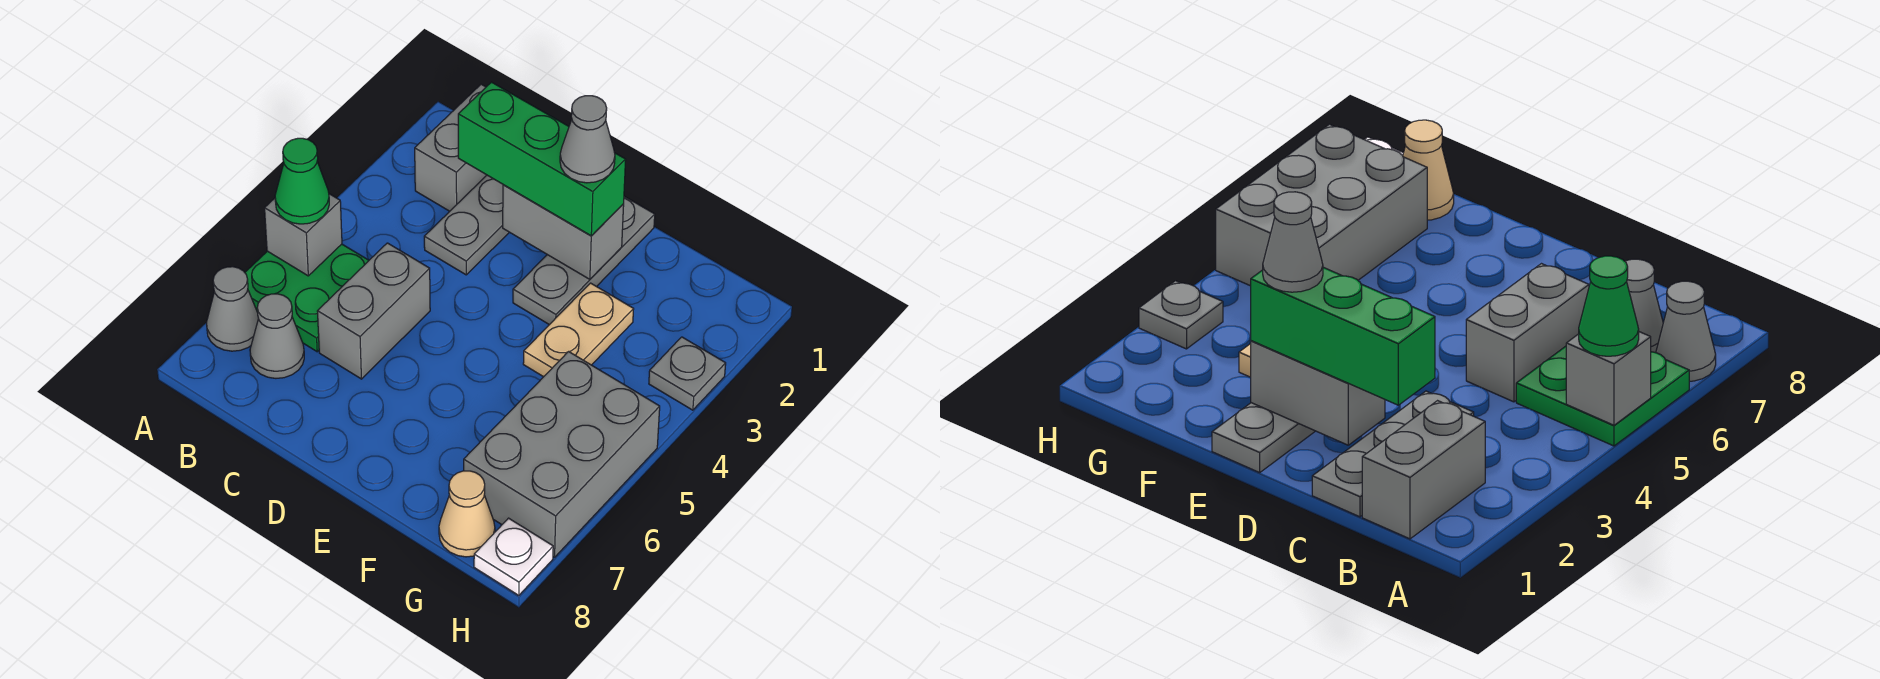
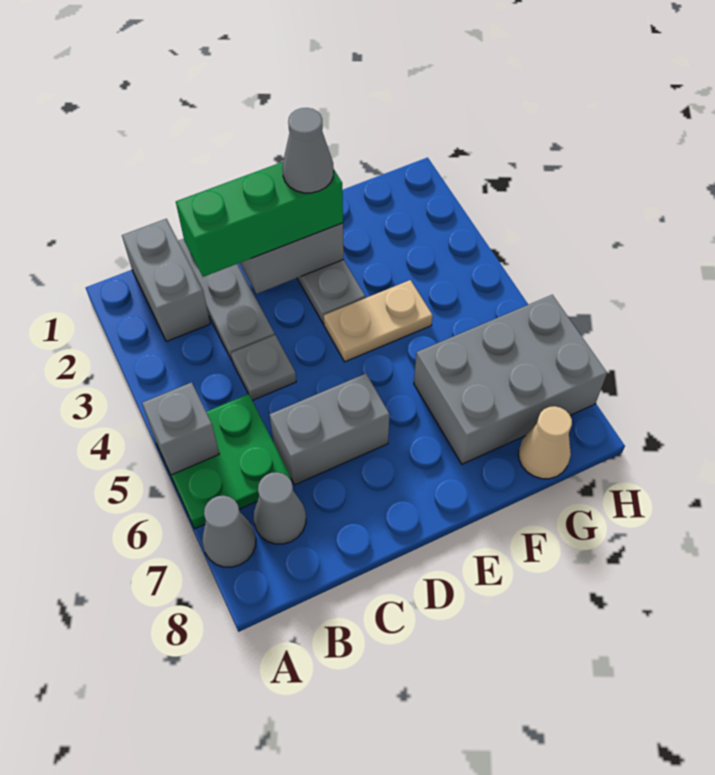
green cone A5 level 3 -> none
grey brick C5:C6 level 1 -> grey brick C6:D6 level 1
tan plate F3:F4 level 1 -> tan plate E4:F4 level 1
grey brick G5:H7 level 1 -> grey brick F6:H7 level 1
grey plate H3 level 1 -> grey plate C4 level 1
white plate H8 level 1 -> none

